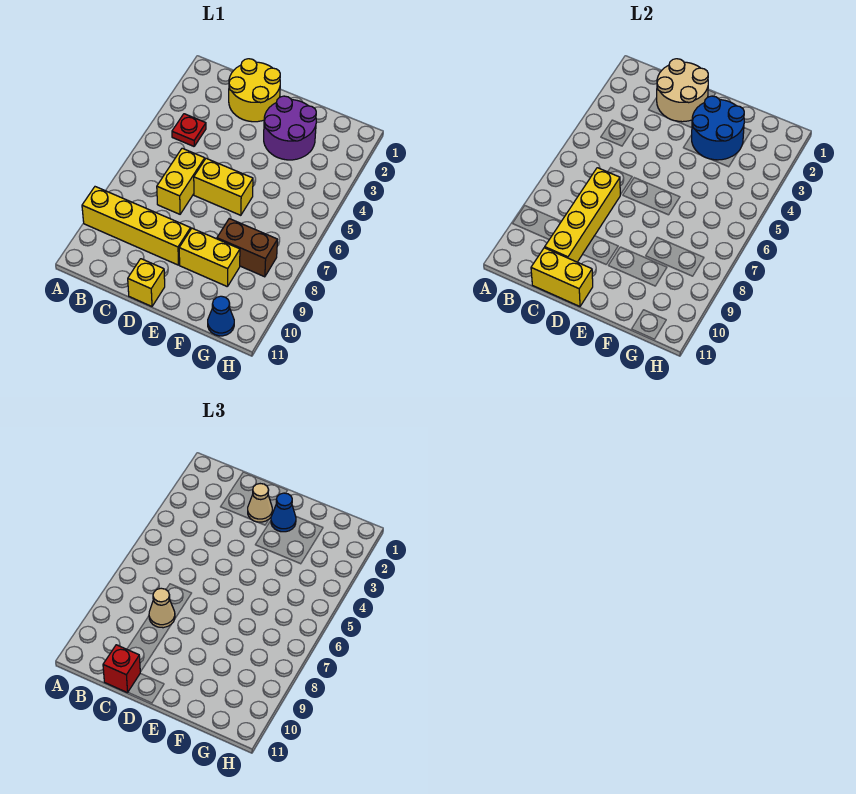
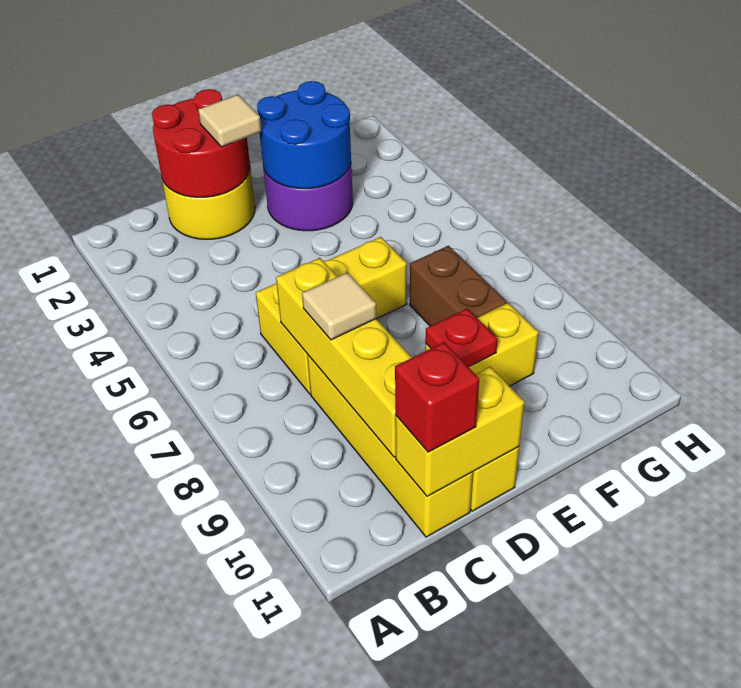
yellow brick A9:D9 level 1 -> yellow brick C8:C11 level 1
red plate B4 level 1 -> red plate E9 level 2
tan round brick C1:D2 level 2 -> red round brick C1:D2 level 2
tan cone C8 level 3 -> tan tile C8 level 3
tan cone D2 level 3 -> tan tile D2 level 3
blue cone E2 level 3 -> none
brown brick F8:G8 level 1 -> brown brick F7:F8 level 1
blue cone G11 level 1 -> none

